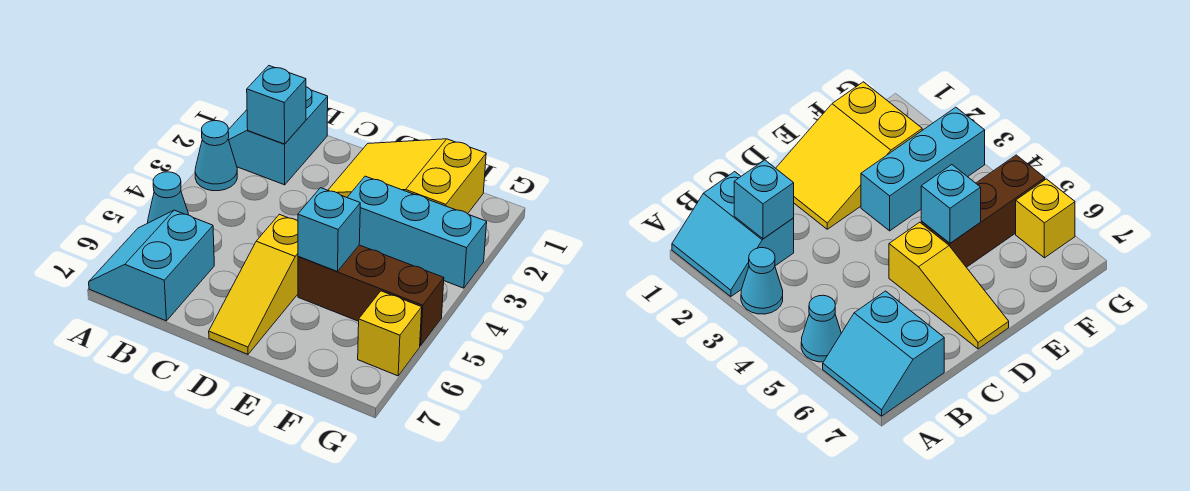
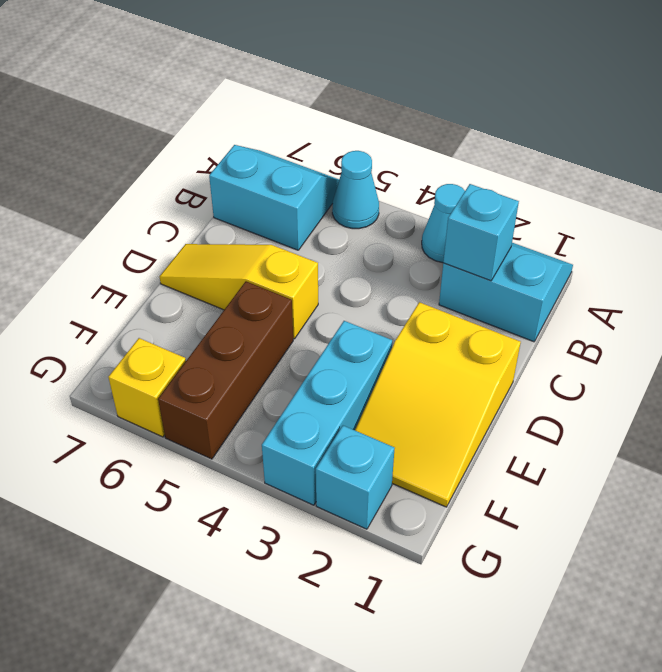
yellow slope D1:F2 level 1 top F -> yellow slope D1:F2 level 1 top D
cyan brick E5 level 2 -> cyan brick G2 level 1

